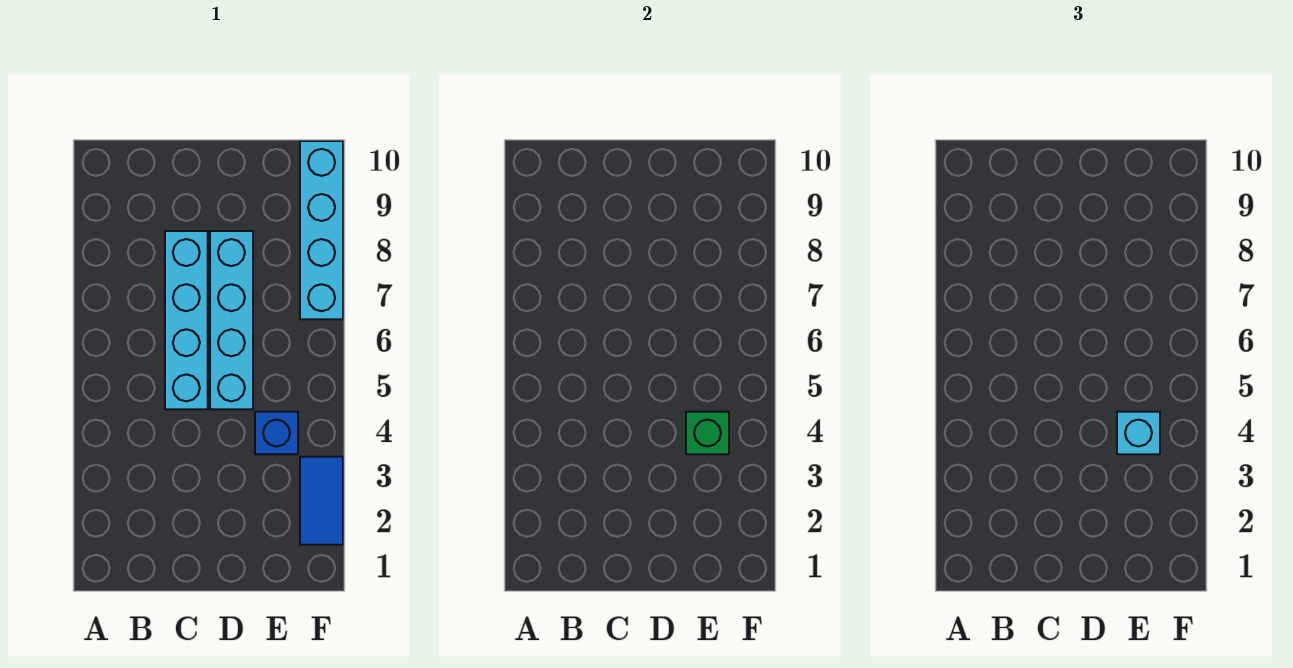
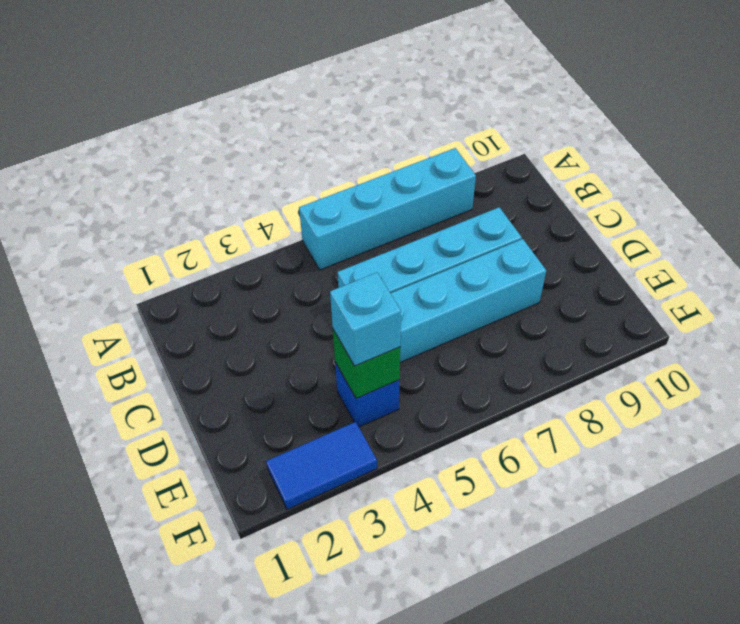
cyan brick F7:F10 level 1 -> cyan brick A5:A8 level 1

